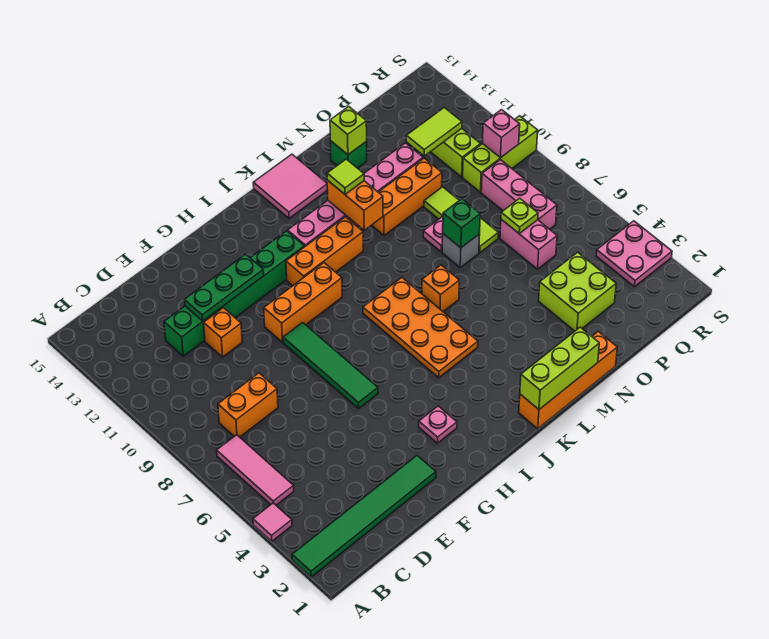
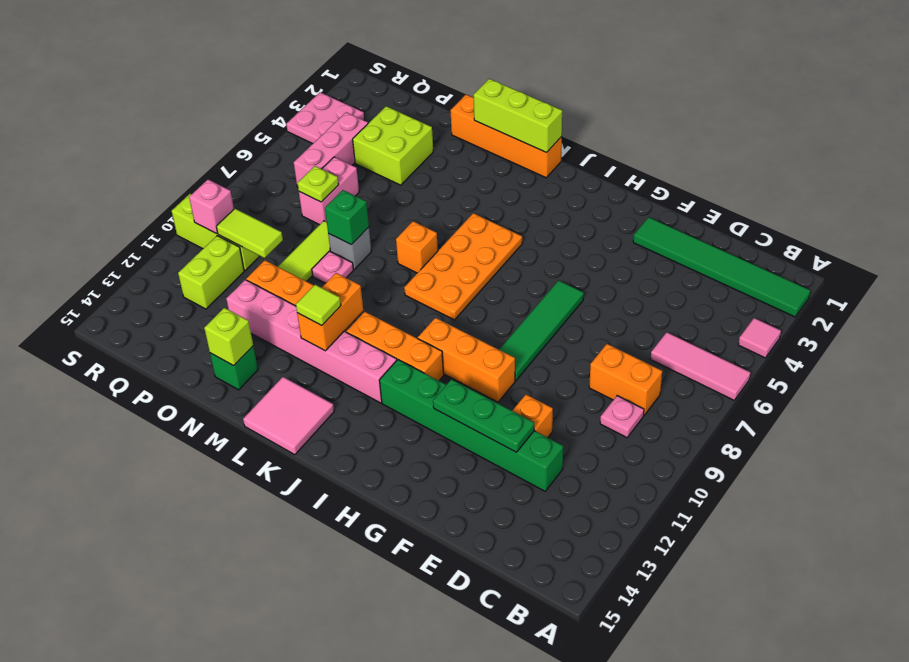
pink tile B5:B7 level 1 -> pink tile A6:C6 level 1
pink plate H3 level 1 -> pink plate C9 level 1
lime tile P12:Q12 level 2 -> lime tile P10:Q10 level 2
pink brick Q7:Q9 level 1 -> pink brick Q4:Q6 level 1

